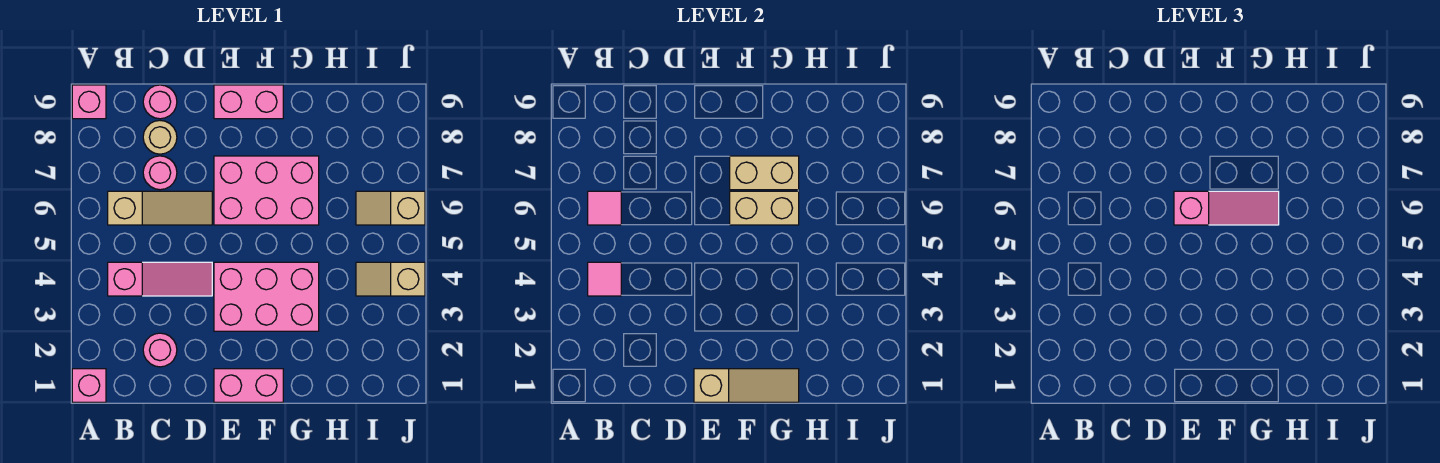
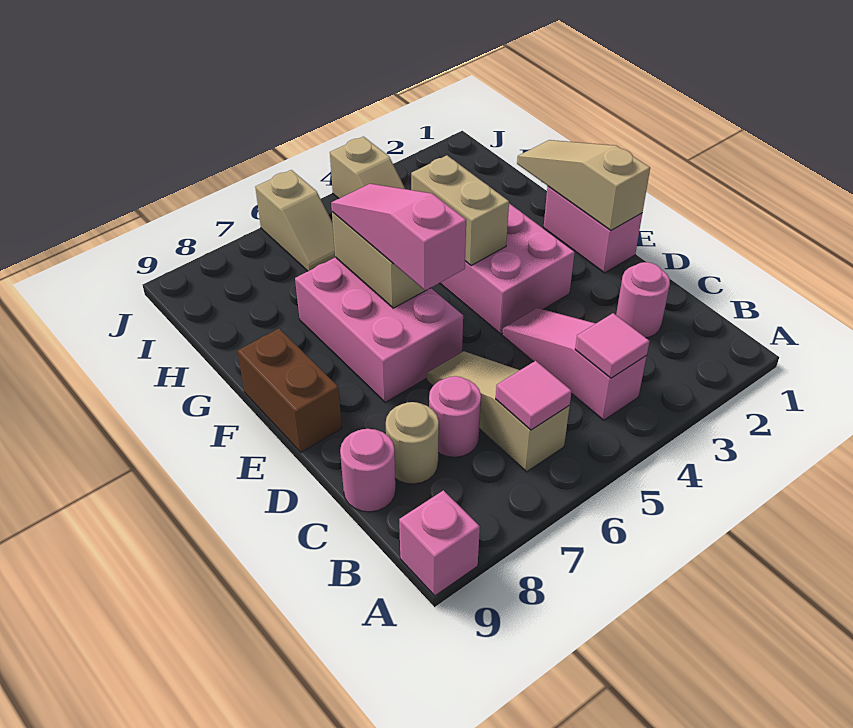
pink brick A1 level 1 -> none
pink brick E9:F9 level 1 -> brown brick E9:F9 level 1
tan brick F7:G7 level 2 -> tan brick F4:G4 level 2

